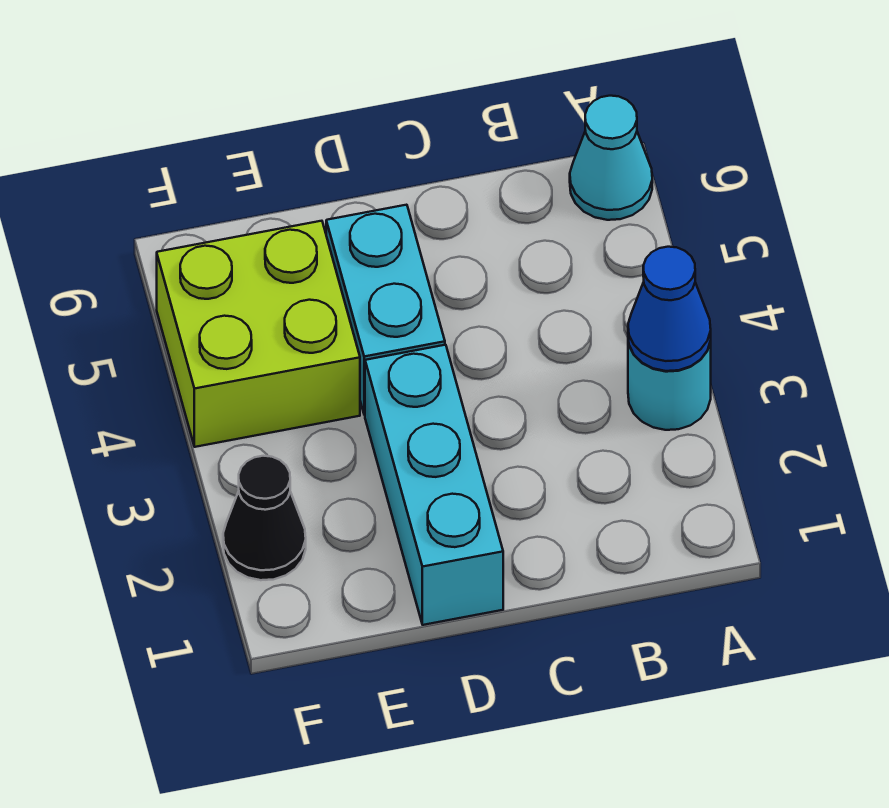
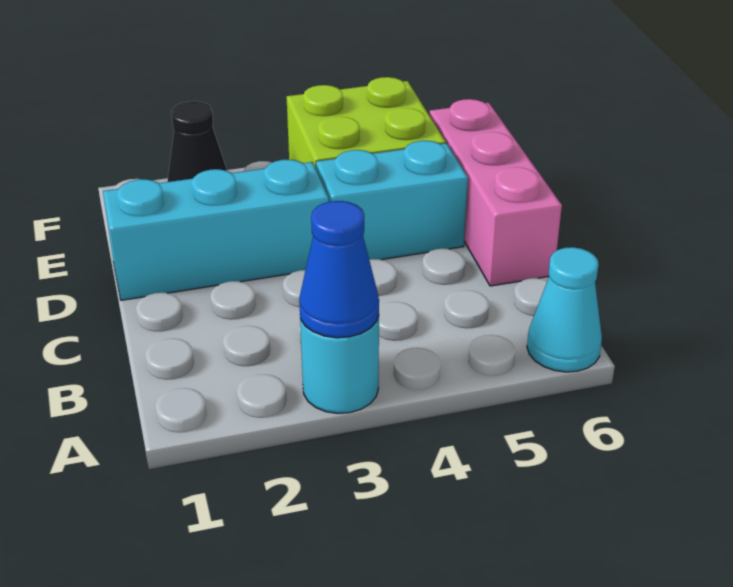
none -> pink brick C6:E6 level 1

